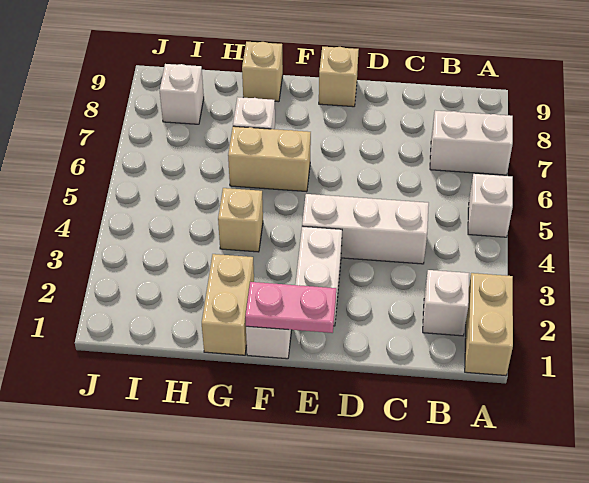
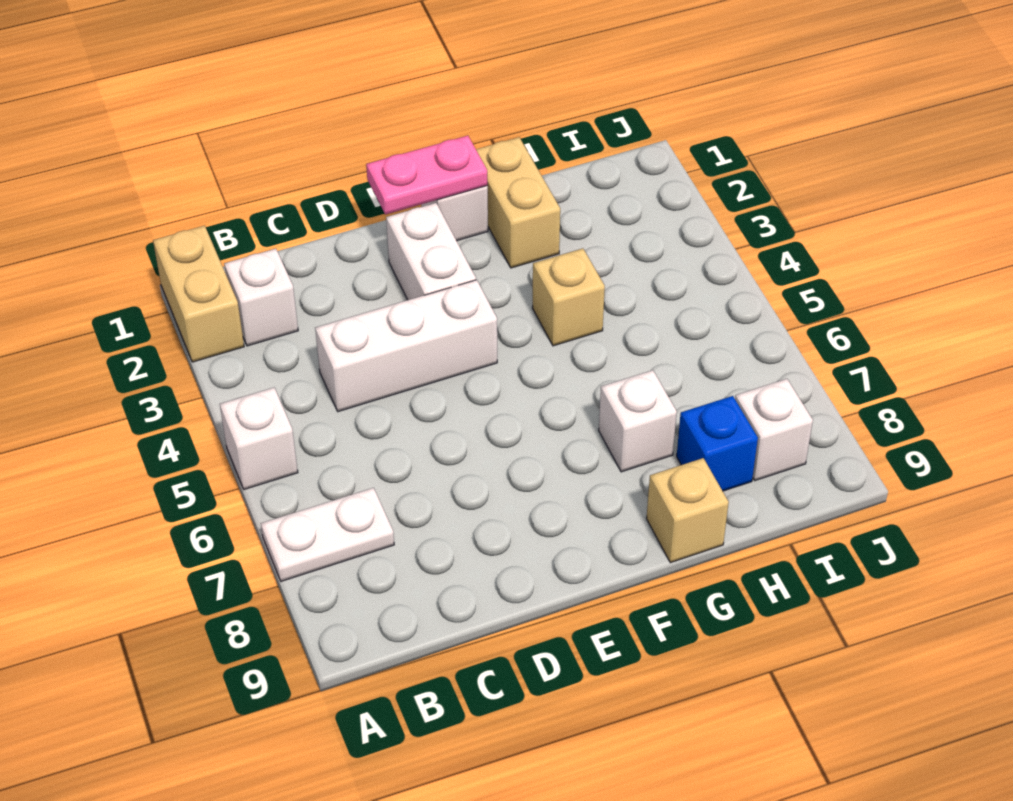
white brick A7:B7 level 1 -> white plate A7:B7 level 1
tan brick E9 level 1 -> none
tan brick F6:G6 level 1 -> none
none -> blue brick H8 level 1

